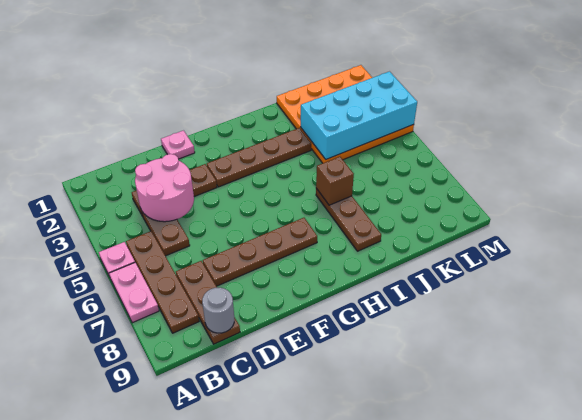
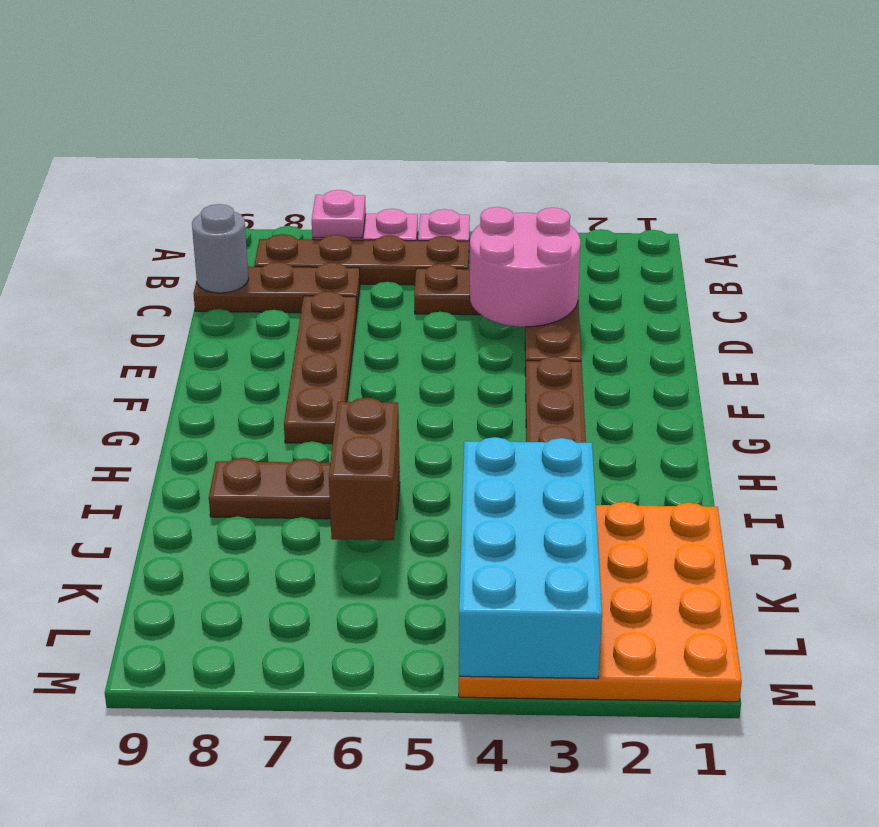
pink plate E1 level 1 -> pink plate A7 level 2
brown brick I6 level 2 -> brown brick I6:J6 level 2

